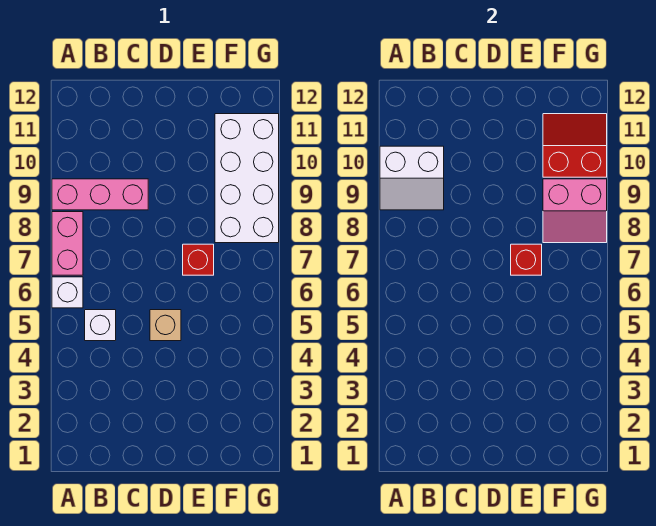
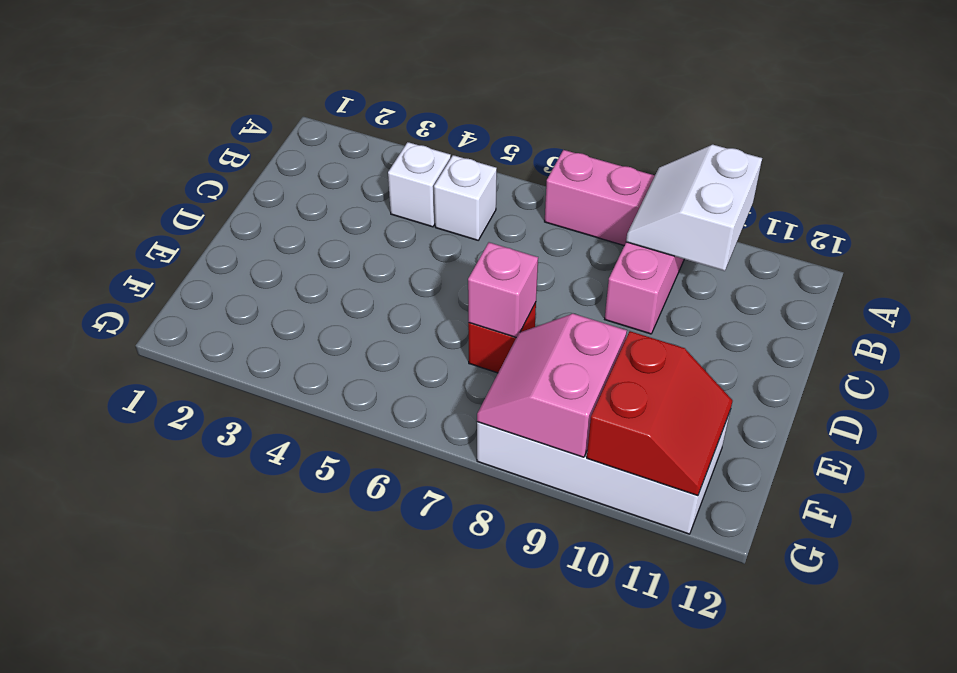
white brick A6 level 1 -> white brick B4 level 1
tan brick D5 level 1 -> none
red brick E7 level 2 -> pink brick E7 level 2

